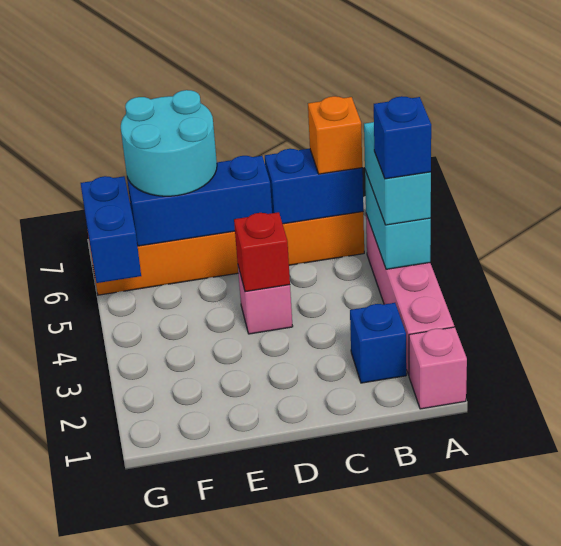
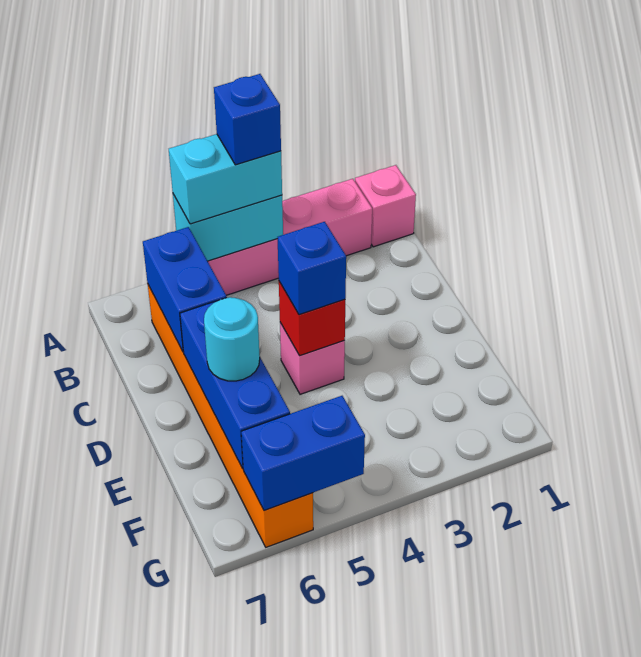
blue brick B2 level 1 -> blue brick D4 level 3
orange brick B6 level 3 -> none
cyan round brick E6:F7 level 3 -> cyan round brick E6 level 3

